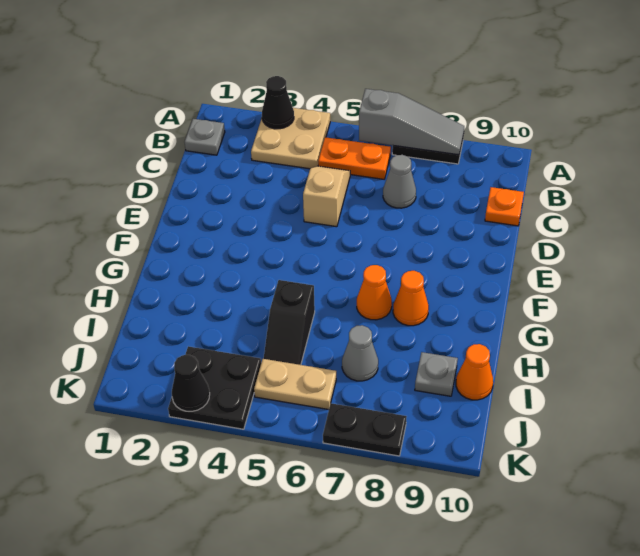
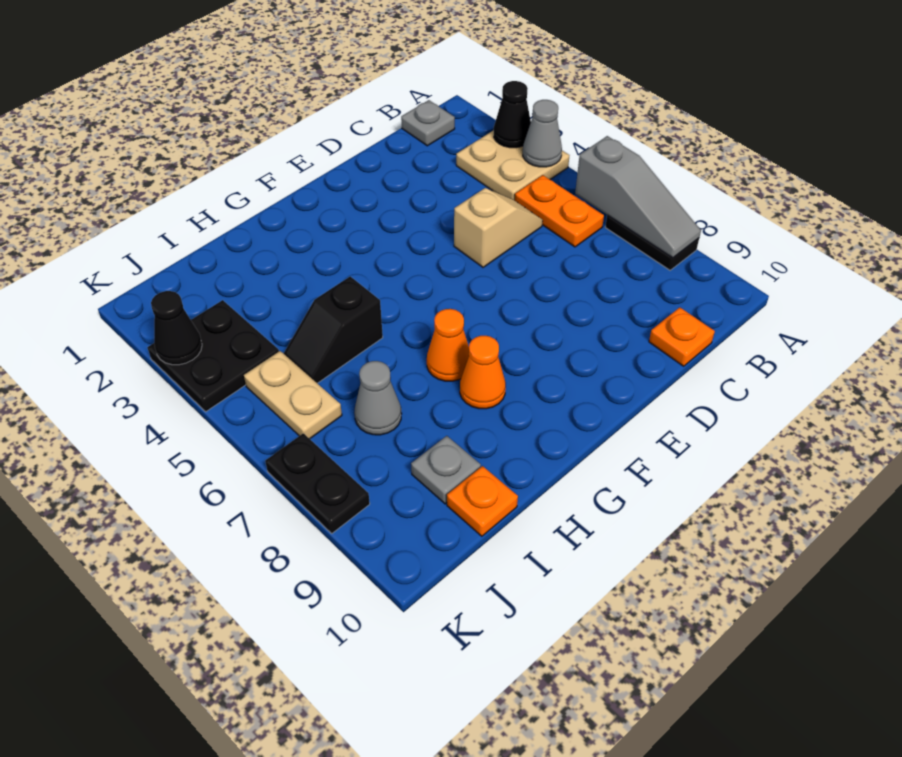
grey cone C7 level 1 -> grey cone A4 level 2
orange cone I10 level 1 -> orange plate I10 level 1

